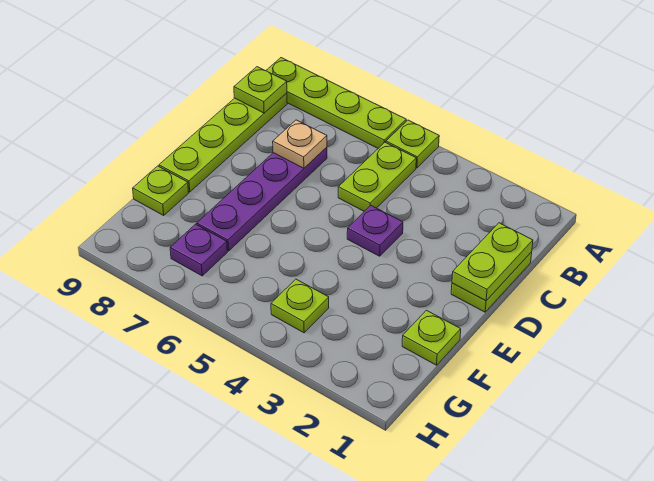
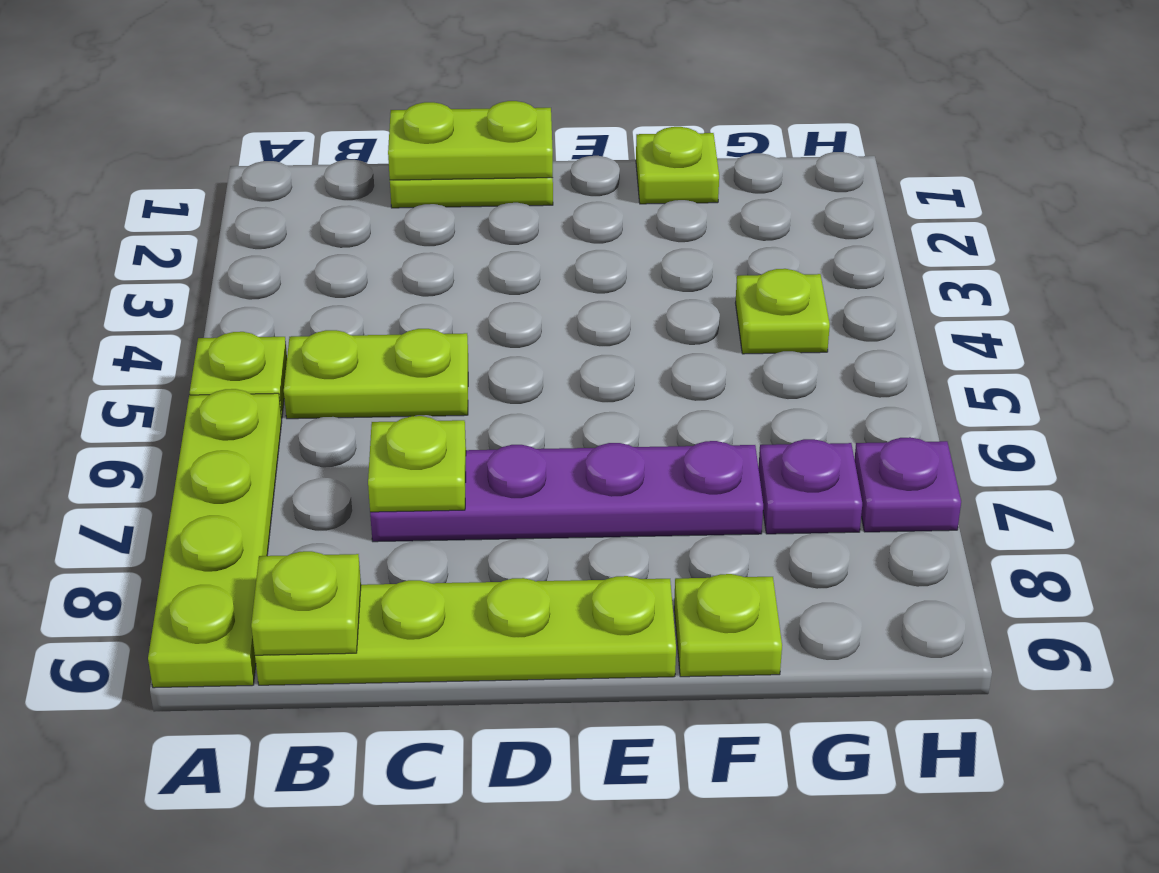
tan plate C7 level 2 -> lime plate C7 level 2
purple plate D4 level 1 -> purple plate H7 level 1

